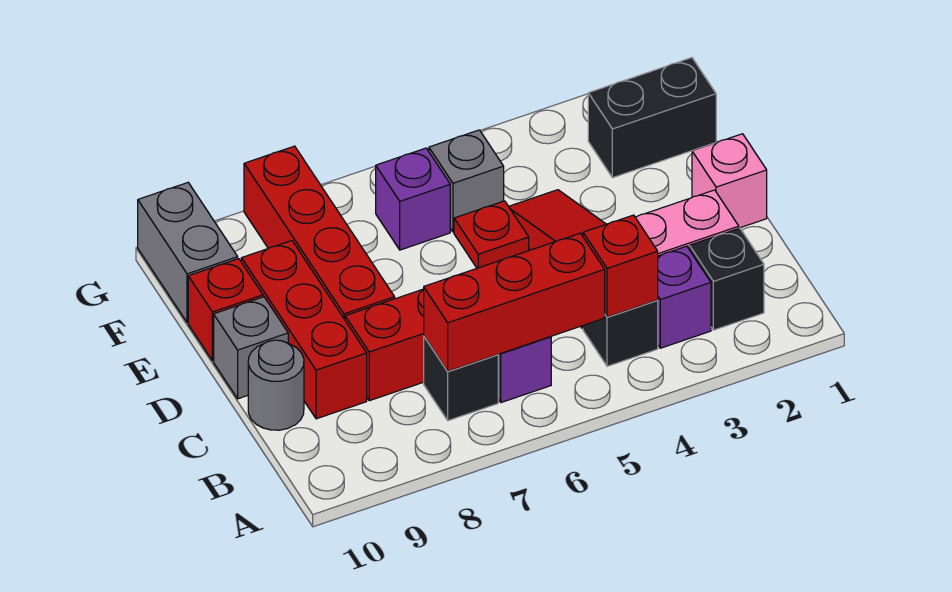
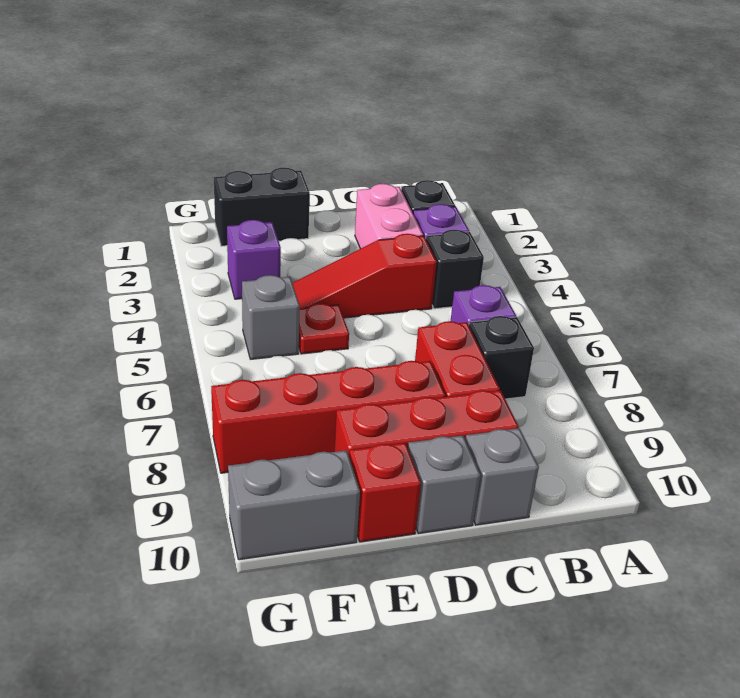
red brick B4 level 2 -> none
red brick B5:B7 level 2 -> none
grey round brick C10 level 1 -> grey brick C10 level 1
pink brick D1 level 1 -> none
black brick F1:F2 level 1 -> black brick E1:F1 level 1
purple brick F6 level 1 -> purple brick F3 level 1

